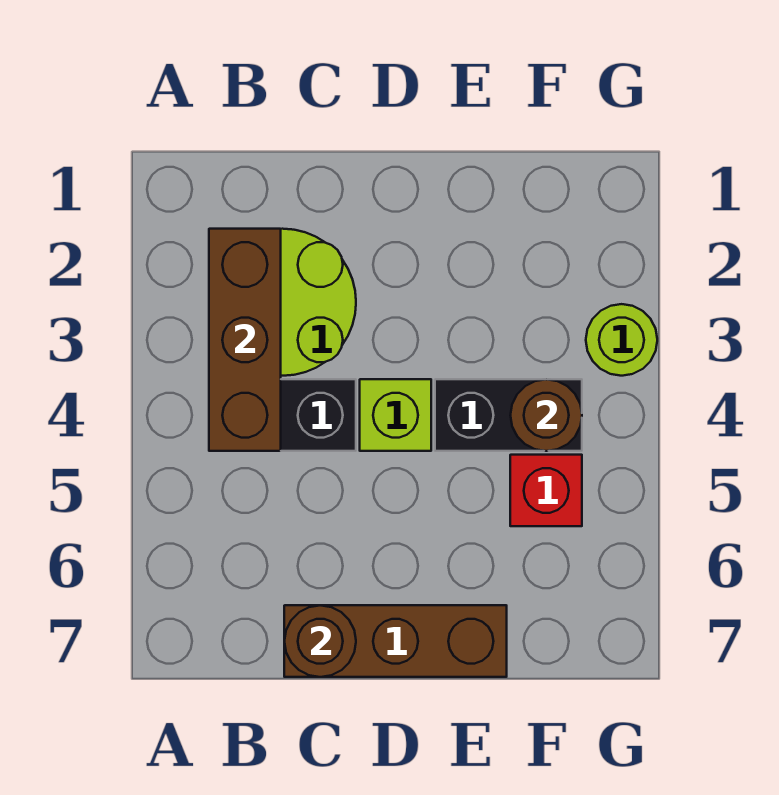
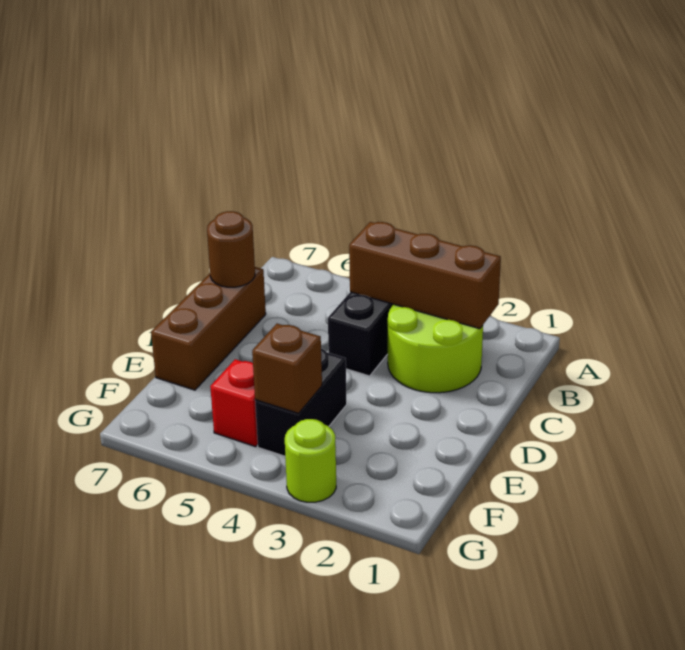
lime brick D4 level 1 -> none
brown round brick F4 level 2 -> brown brick F4 level 2

